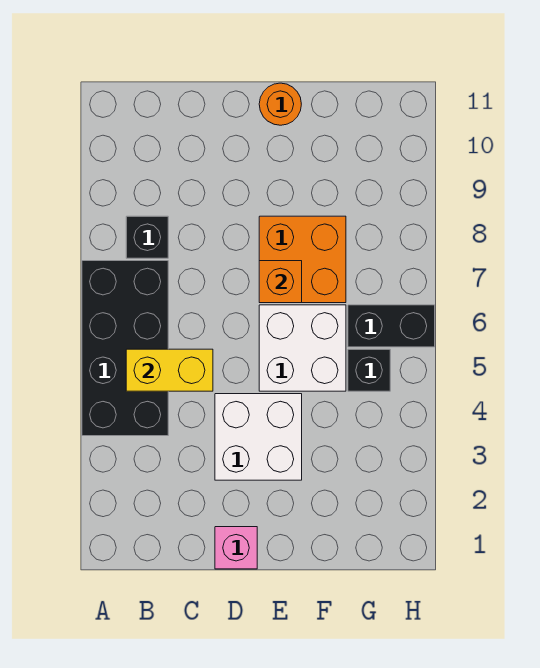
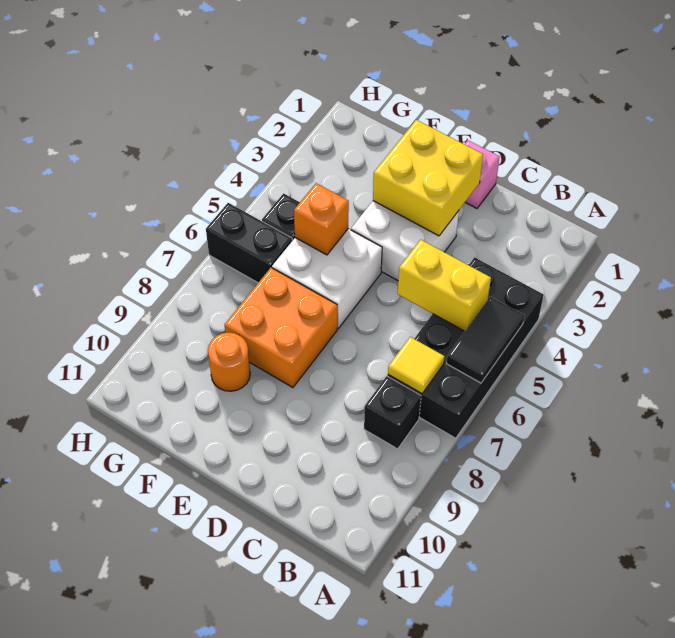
none -> black tile A5:A6 level 2
none -> yellow tile B7 level 2
none -> yellow brick D2:E3 level 2
orange brick E7 level 2 -> orange brick F5 level 2
orange round brick E11 level 1 -> orange round brick F9 level 1

